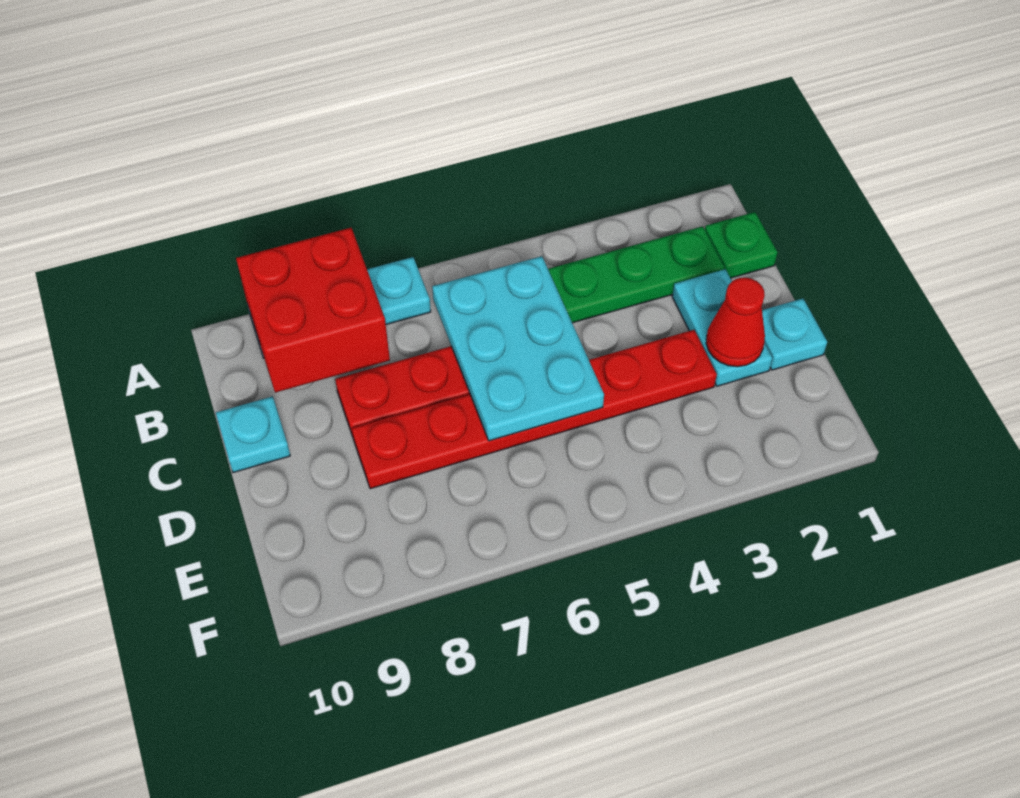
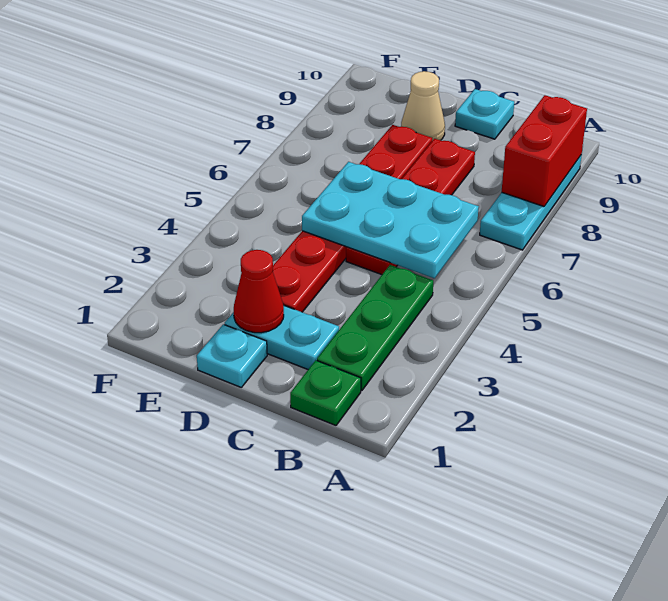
red brick A8:B9 level 2 -> red brick A8:A9 level 2
none -> tan cone D9 level 1

